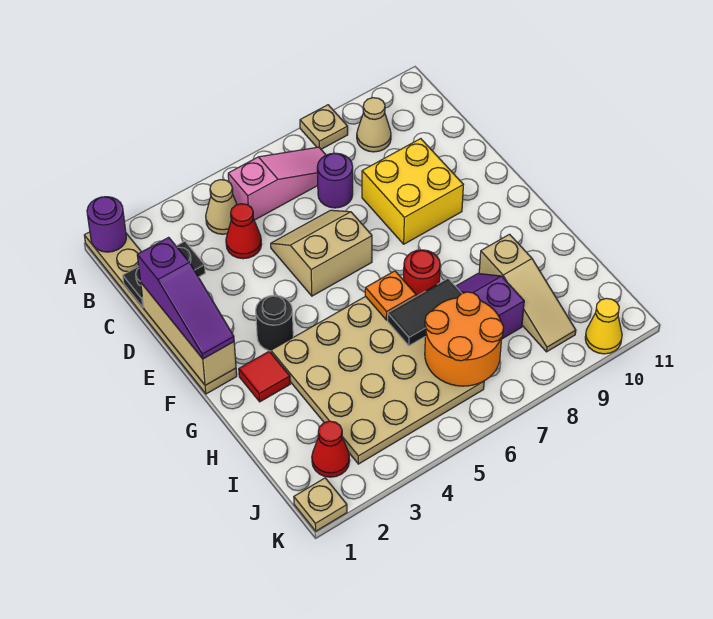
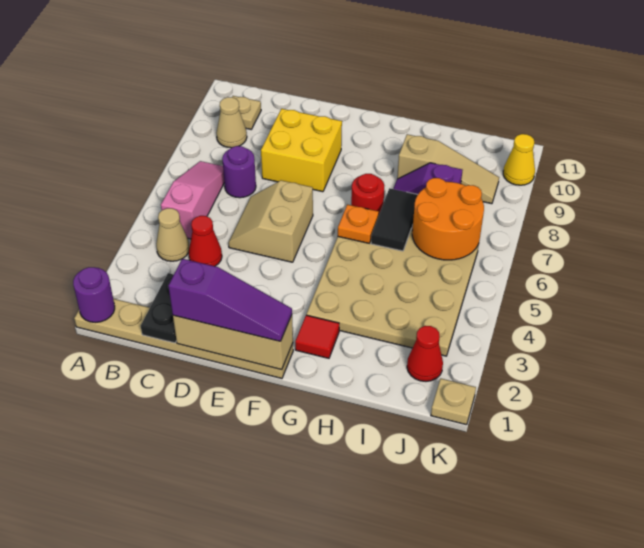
tan plate A8 level 1 -> tan plate B10 level 1
black round brick F3 level 1 -> none

